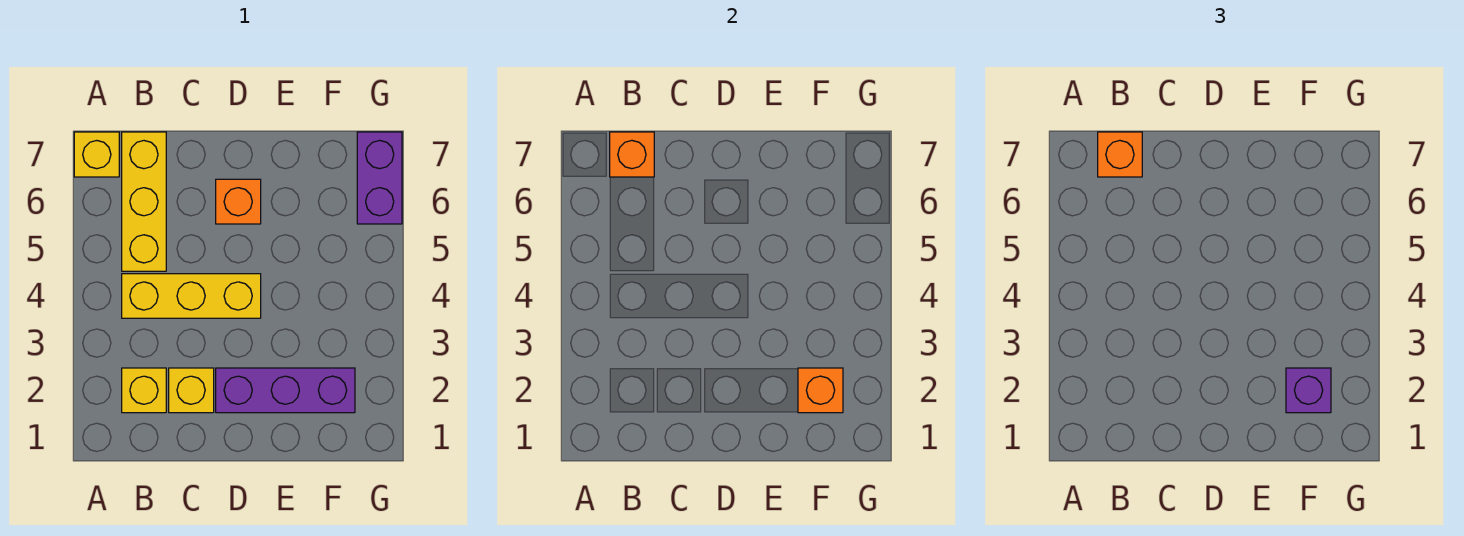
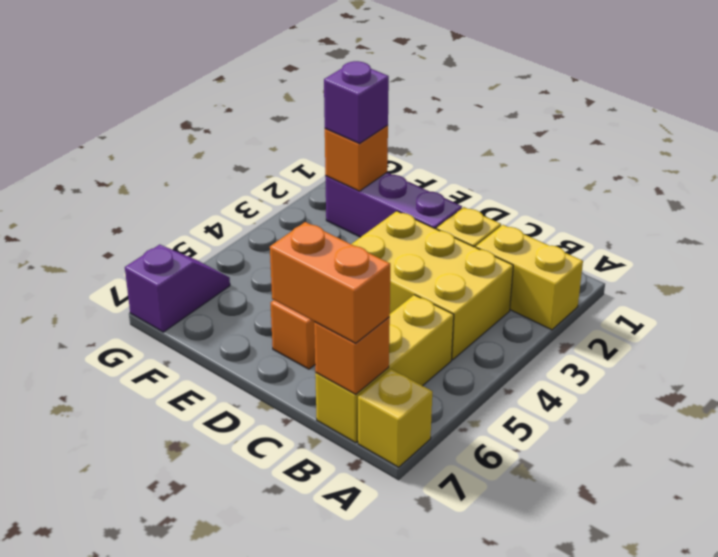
yellow brick B2 level 1 -> yellow brick A2:B2 level 1
yellow brick B4:D4 level 1 -> yellow brick B3:D4 level 1
orange brick B7 level 3 -> orange brick B7:C7 level 3
purple brick G6:G7 level 1 -> purple slope G6:G7 level 1 top 7

